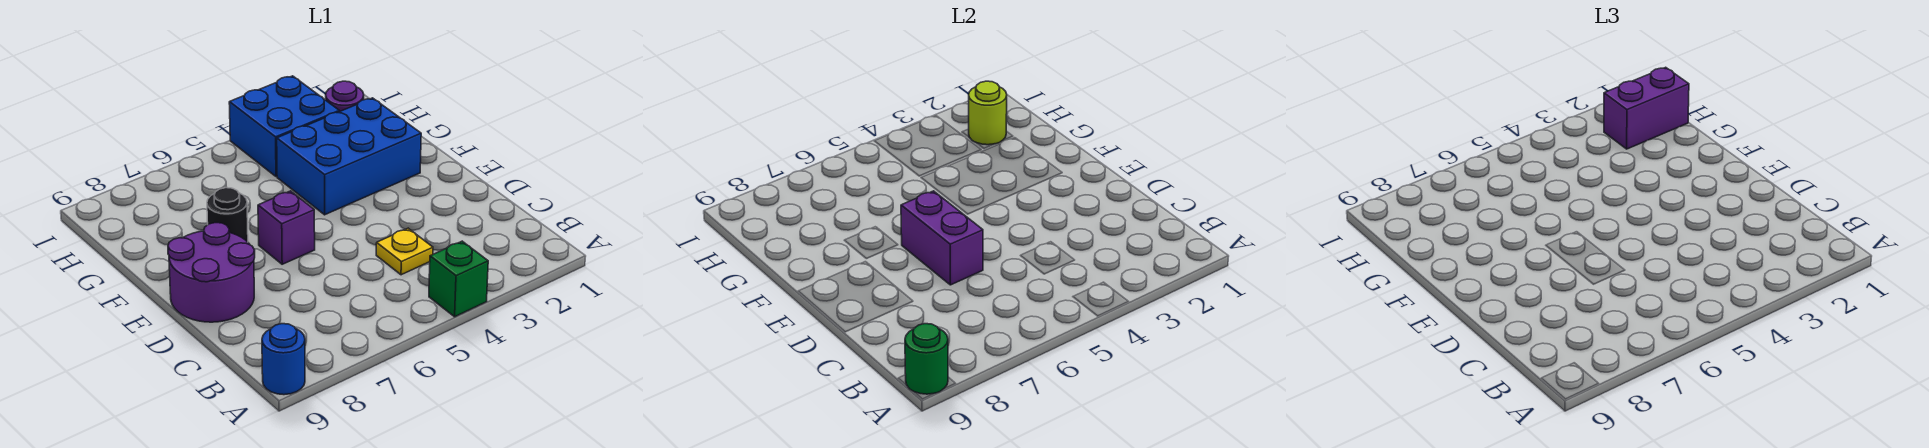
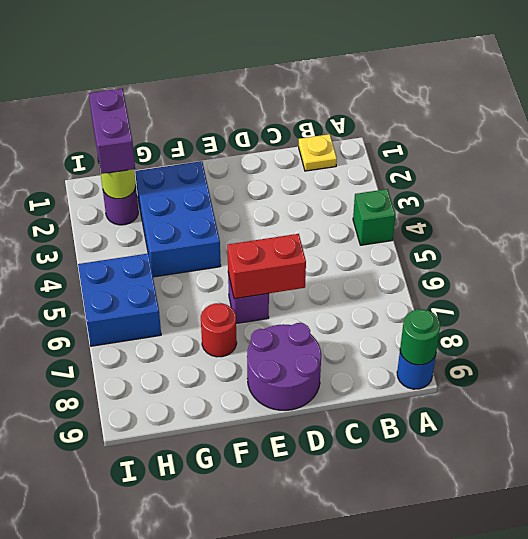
yellow plate C4 level 1 -> yellow plate B1 level 1
purple brick D6:E6 level 2 -> red brick D6:E6 level 2
black round brick F7 level 1 -> red round brick F7 level 1
blue brick H3:I4 level 1 -> blue brick H5:I6 level 1

